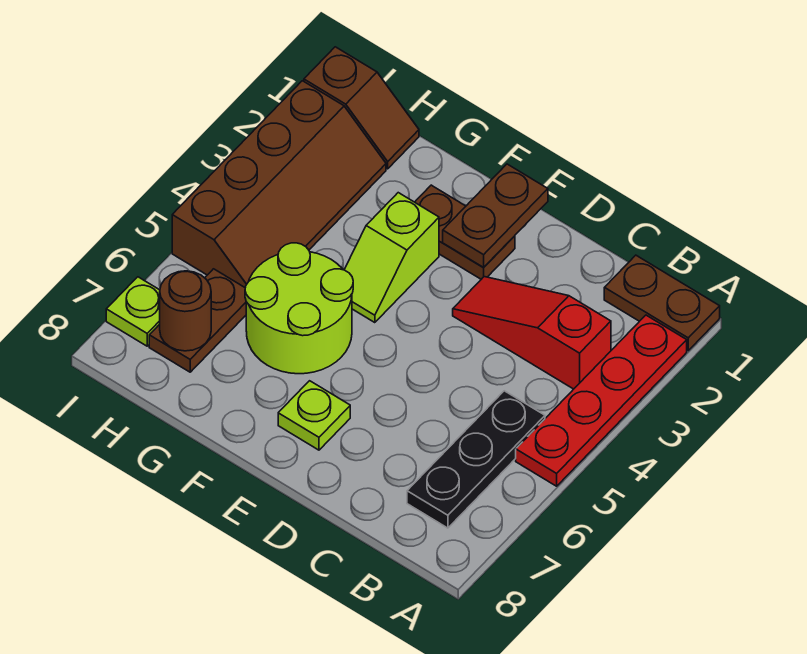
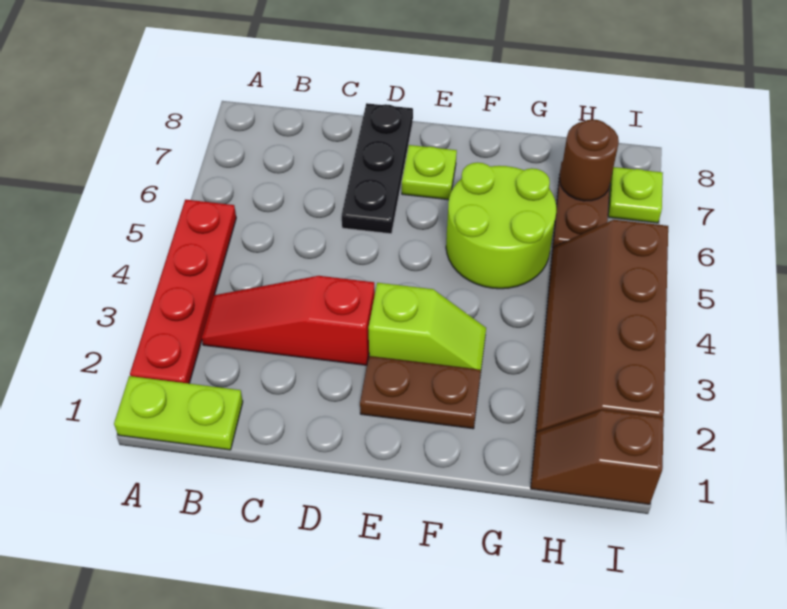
brown plate A1:B1 level 1 -> lime plate A1:B1 level 1
red slope B3:D3 level 1 top B -> red slope B3:D3 level 1 top D
black plate B5:B7 level 1 -> black plate D6:D8 level 1
brown plate E1:E2 level 2 -> none
lime slope F3:F4 level 1 top 3 -> lime slope E3:F3 level 1 top E

